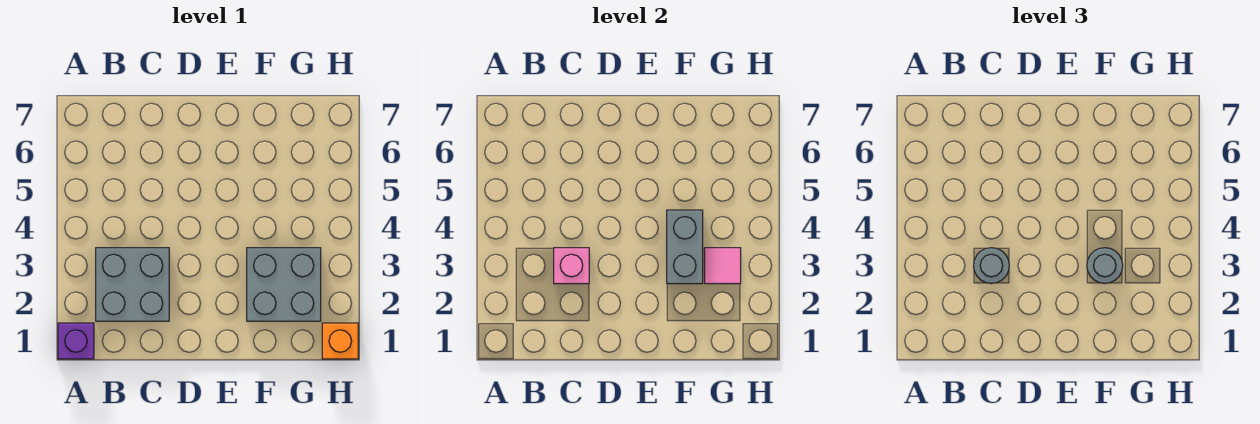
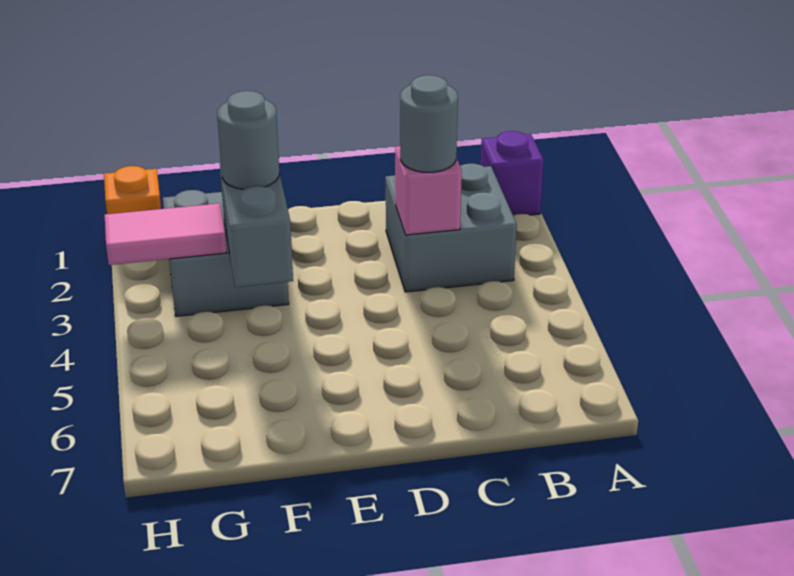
pink tile G3 level 2 -> pink tile G3:H3 level 2

